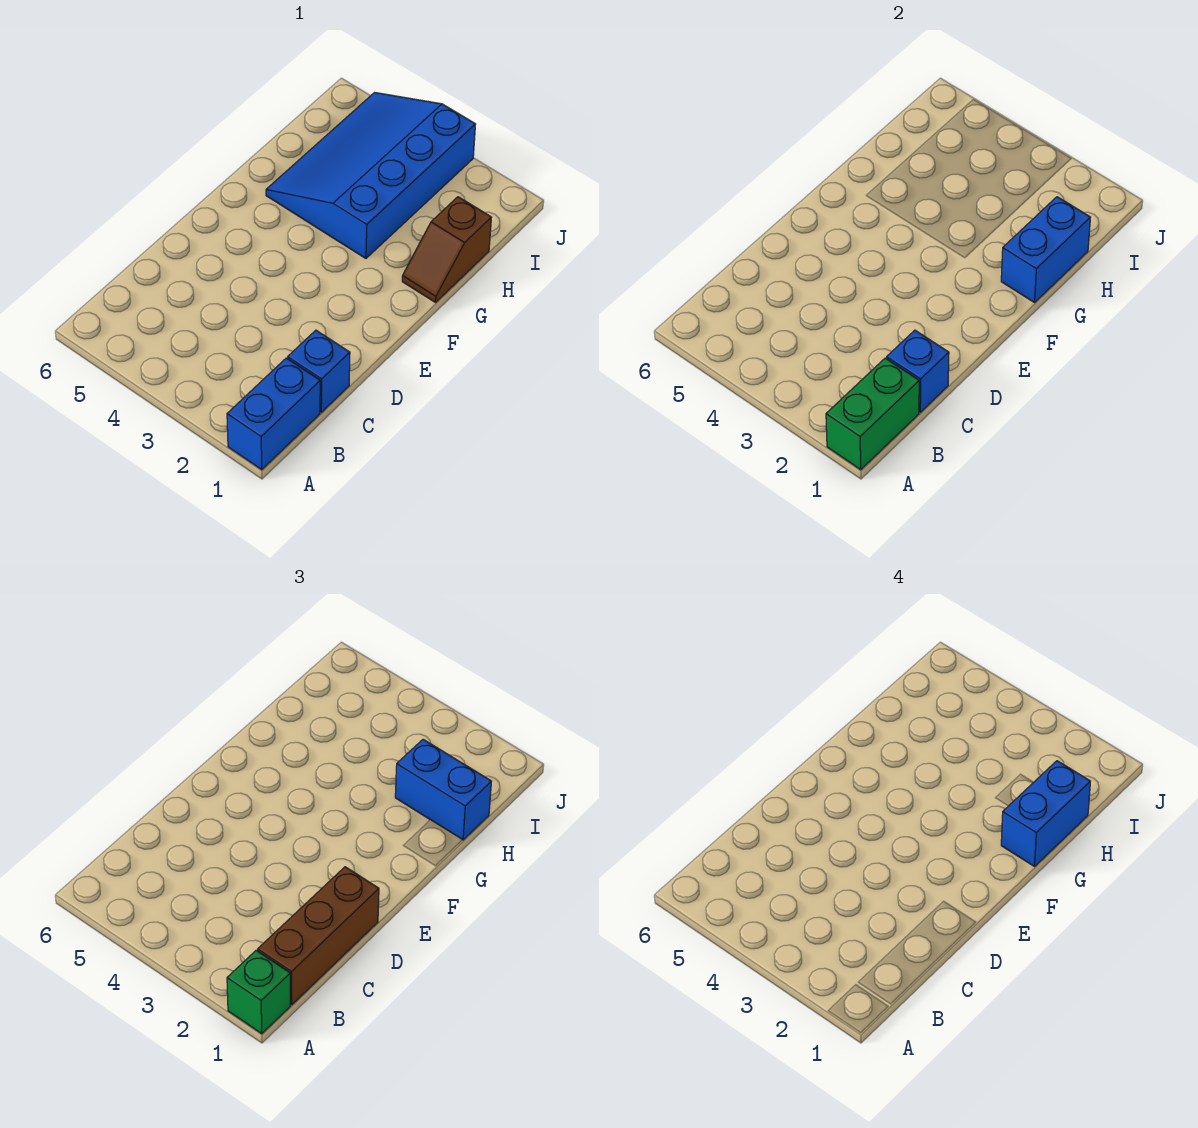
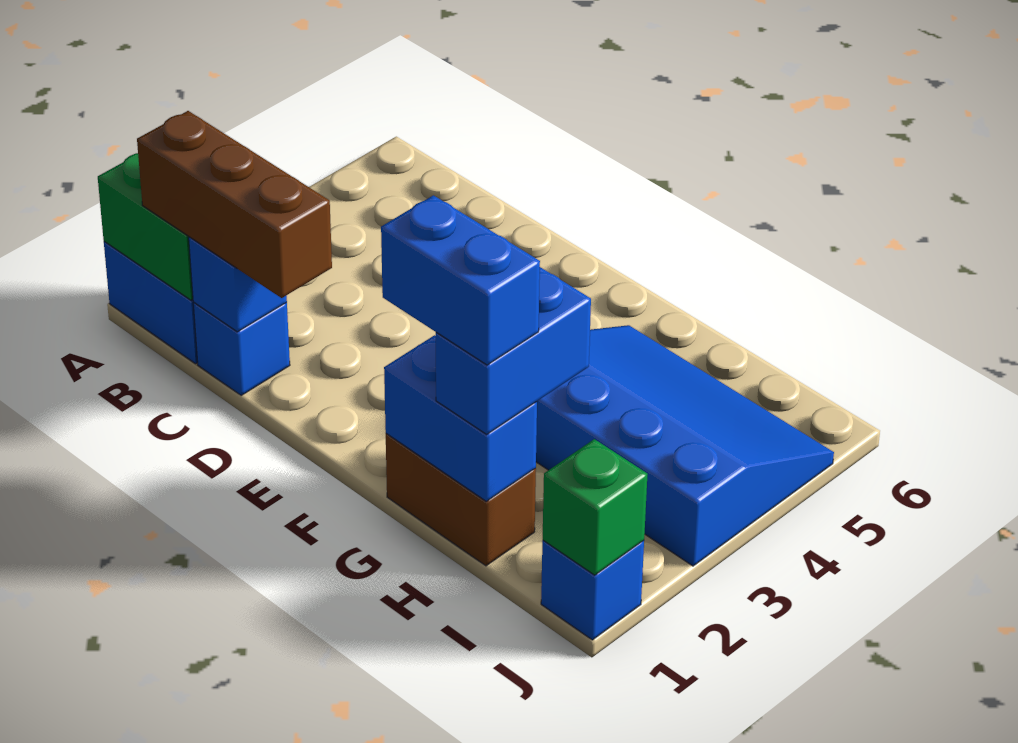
green brick A1 level 3 -> green brick J1 level 2
brown slope G1:H1 level 1 top H -> brown brick G1:H1 level 1
none -> blue brick J1 level 1

